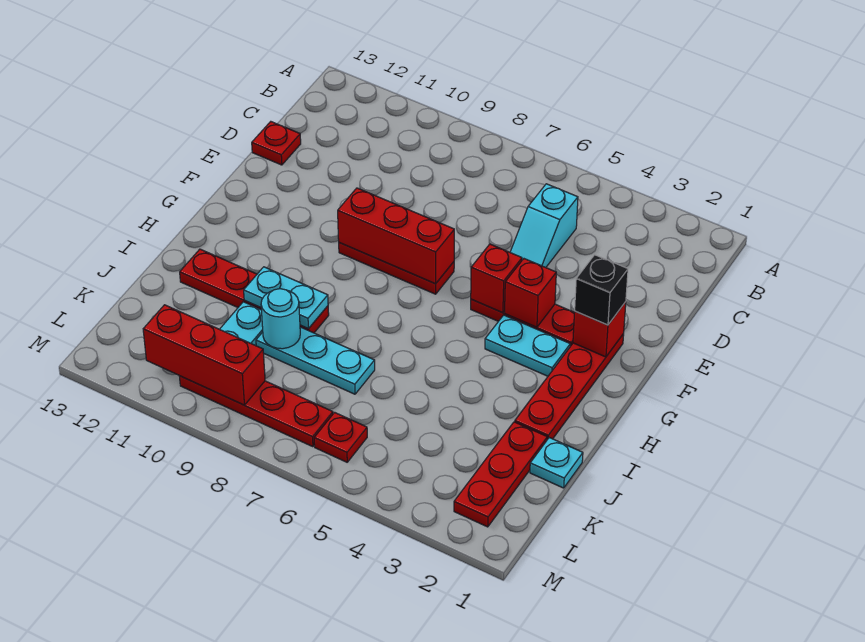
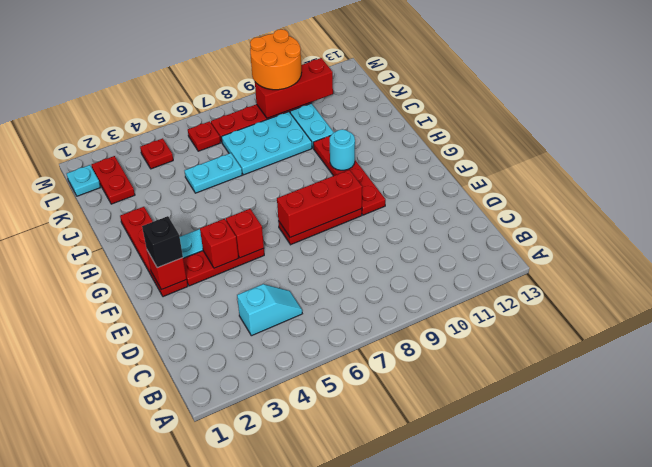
cyan slope C5:D5 level 1 top C -> cyan slope C4:C5 level 1 top 4
red plate D13 level 1 -> red plate L4 level 1
red plate I9:I12 level 1 -> red plate F10:I10 level 1
cyan plate I9:I10 level 2 -> cyan plate J5:J6 level 1
cyan plate J1 level 1 -> cyan plate L1 level 1
red plate J2:L2 level 1 -> red plate K2:L2 level 1
cyan plate J7:J9 level 1 -> cyan plate J7:K9 level 1
cyan round brick J9 level 2 -> cyan round brick H10 level 2
none -> orange round brick L9:M10 level 3

